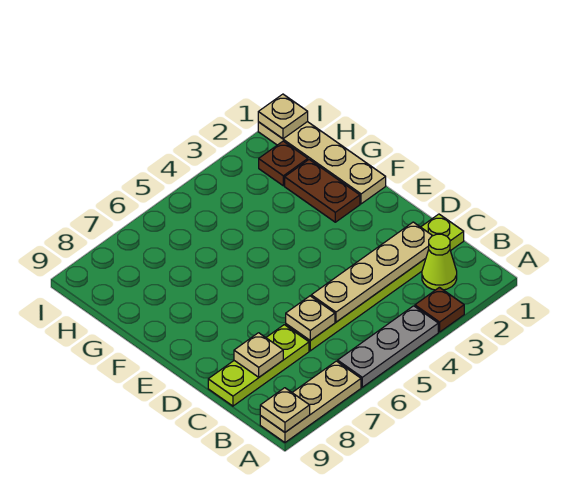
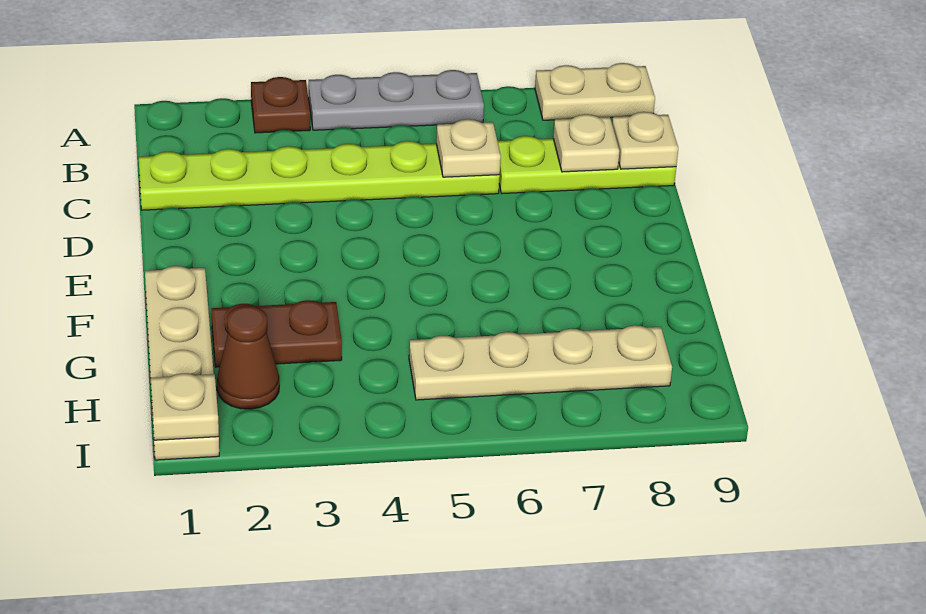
tan plate A7:A9 level 1 -> tan plate A8:A9 level 1
tan plate A9 level 2 -> tan plate C9 level 2
lime cone B2 level 1 -> none
tan plate C2:C5 level 2 -> tan plate H5:H8 level 1
brown plate F2:G2 level 1 -> brown plate G2:G3 level 1
brown plate H2 level 1 -> brown cone H2 level 1

